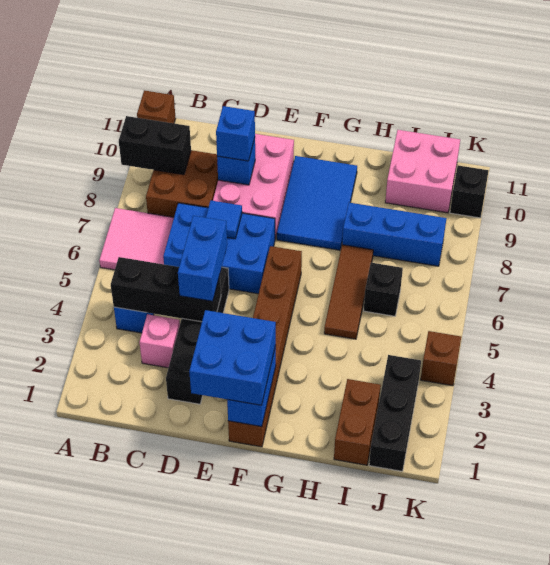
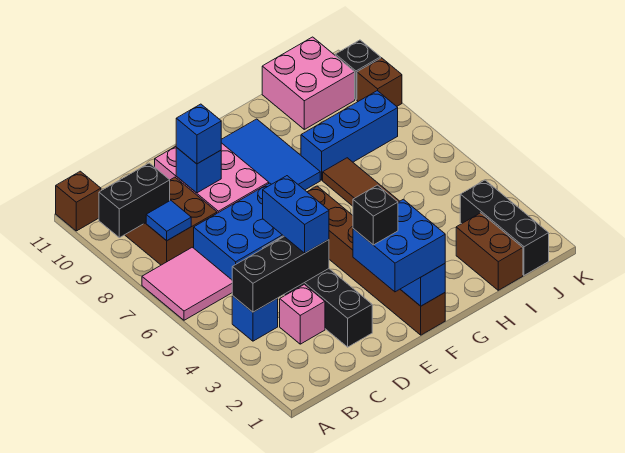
blue tile D7 level 2 -> blue tile B8 level 2
black brick I6 level 1 -> black brick E2 level 4
brown brick K4 level 1 -> brown brick K9 level 1

